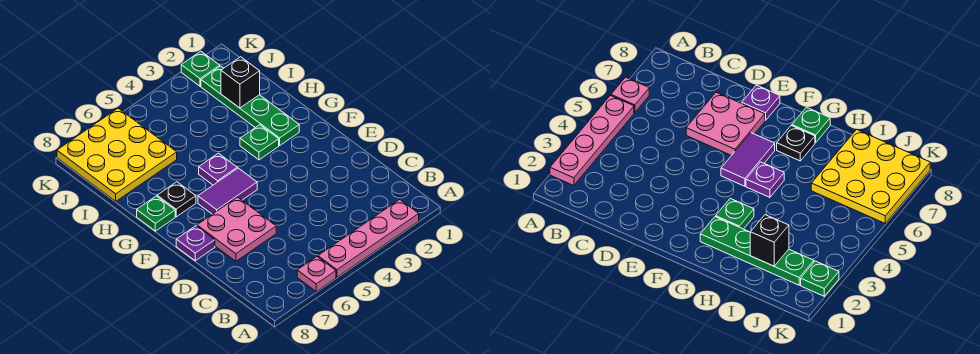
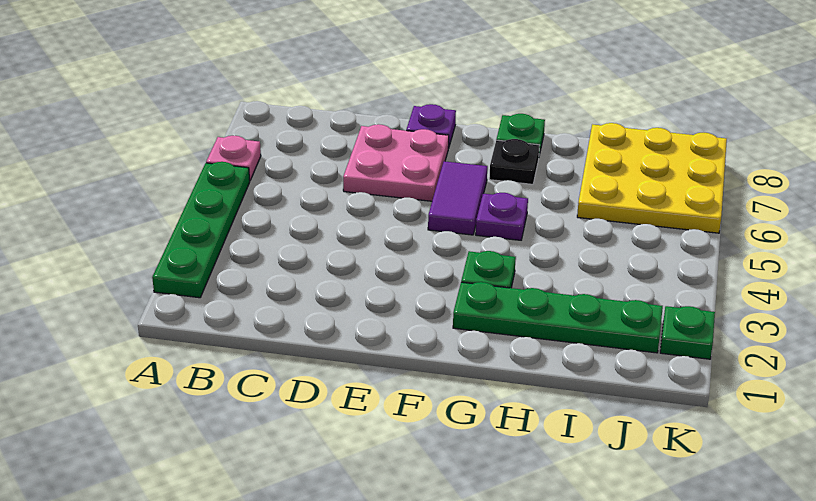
pink plate A2:A5 level 1 -> green plate A2:A5 level 1
black brick I2 level 2 -> none

